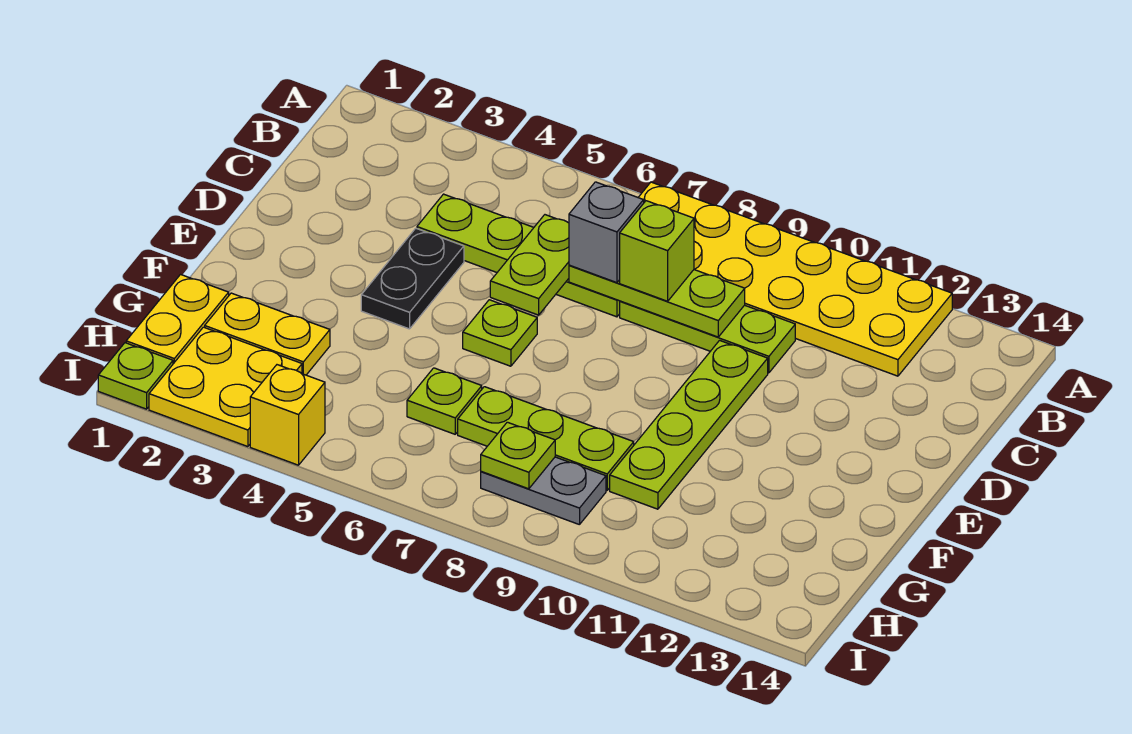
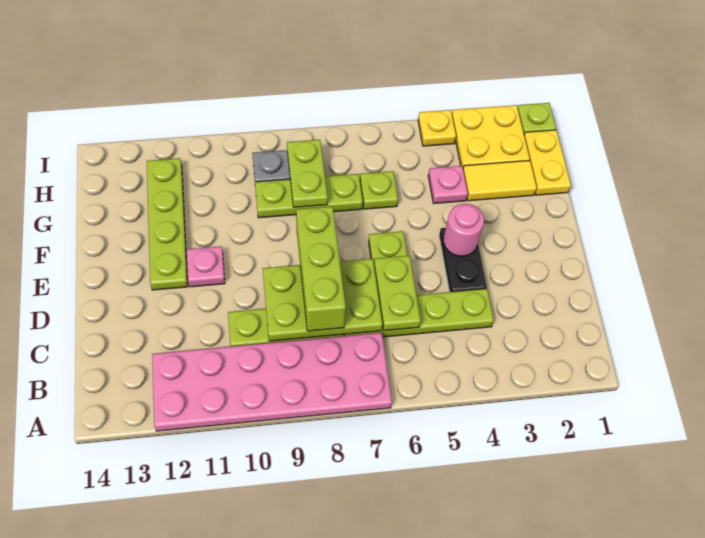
yellow plate A7:B12 level 1 -> pink plate A7:B12 level 1
lime plate C7:C9 level 2 -> lime plate C7:D9 level 2
grey brick C7 level 3 -> none
lime brick C8 level 3 -> lime brick C8:E8 level 3
lime plate D10:G10 level 1 -> lime plate E12:H12 level 1
none -> pink round brick E4 level 2
none -> pink plate E11 level 1
yellow plate G2:G3 level 1 -> yellow tile G2:G3 level 1
none -> pink plate G4 level 1
lime plate H8 level 2 -> lime plate G8:H8 level 2
yellow brick I4 level 1 -> yellow plate I4 level 1

